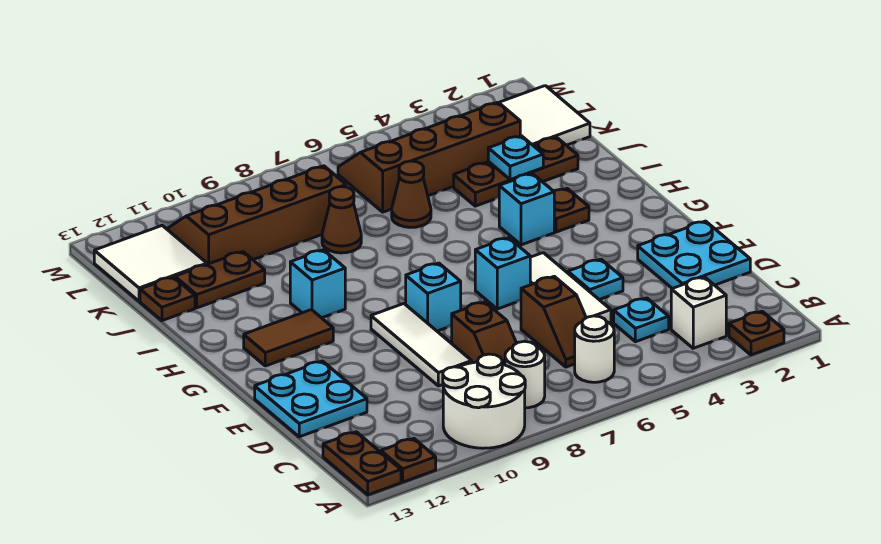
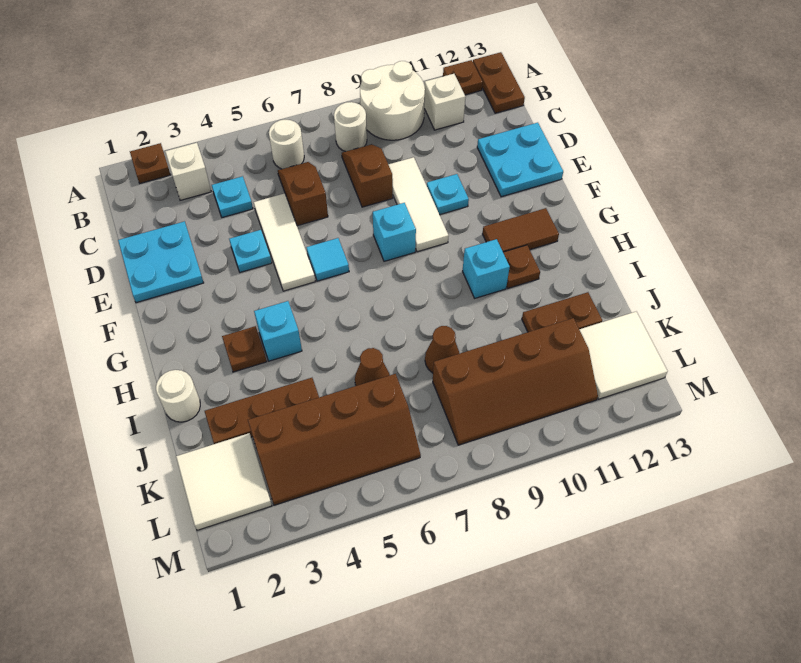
none -> white brick B11 level 1
cyan brick F6 level 1 -> cyan tile F6 level 1
none -> white round brick I1 level 1
cyan plate J3 level 2 -> cyan plate E10 level 1
brown plate J13 level 1 -> brown plate H11 level 1

